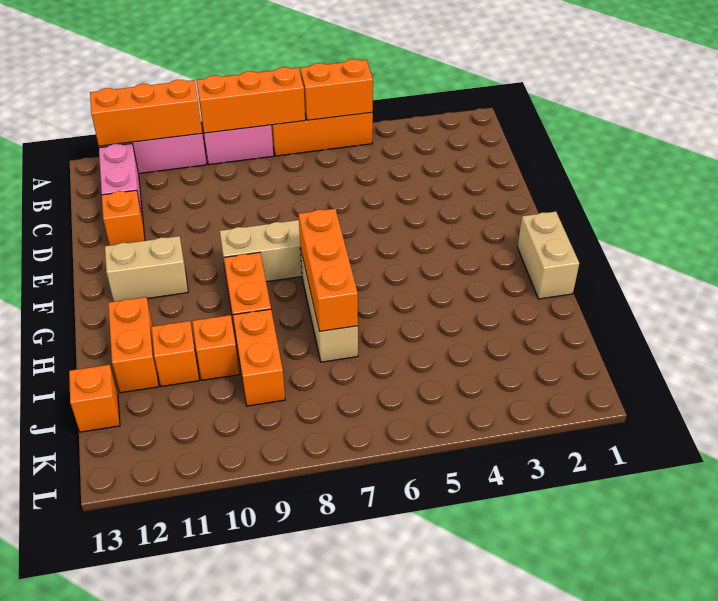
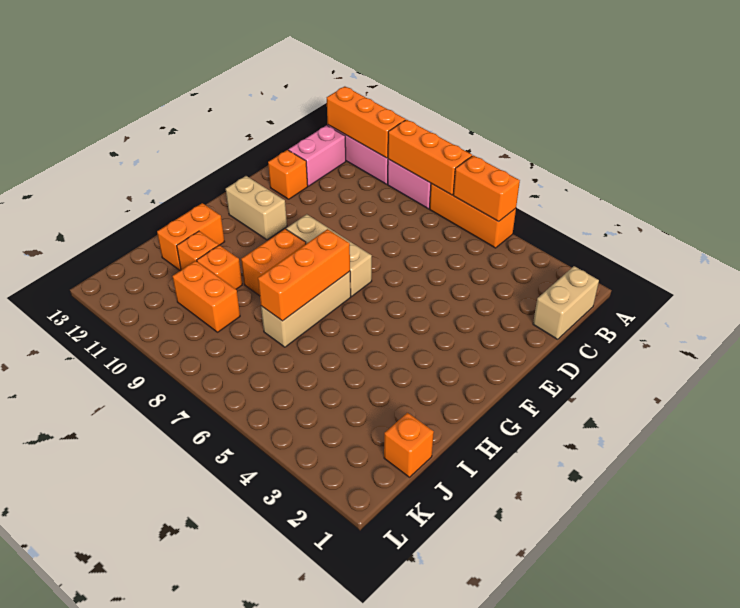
tan brick G1:H1 level 1 -> tan brick B1:C1 level 1
orange brick I9:J9 level 1 -> orange brick J9:J10 level 1
orange brick J13 level 1 -> orange brick J1 level 1

